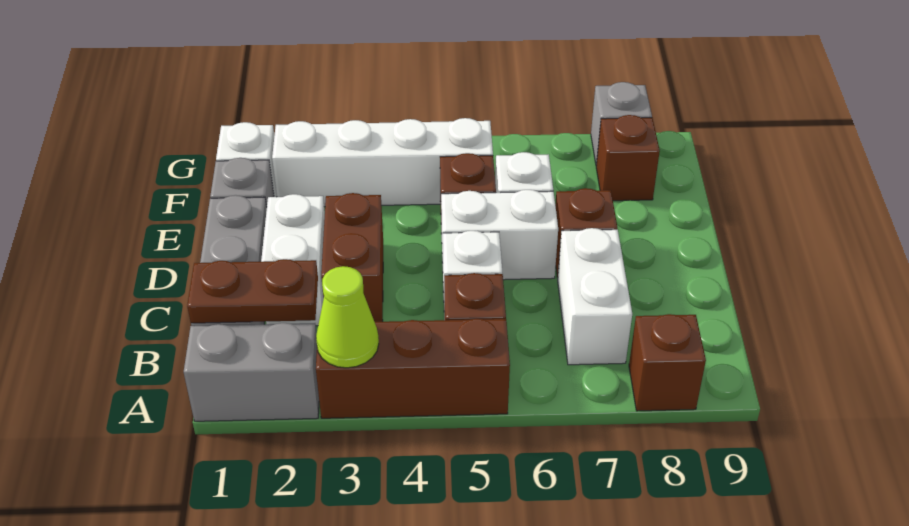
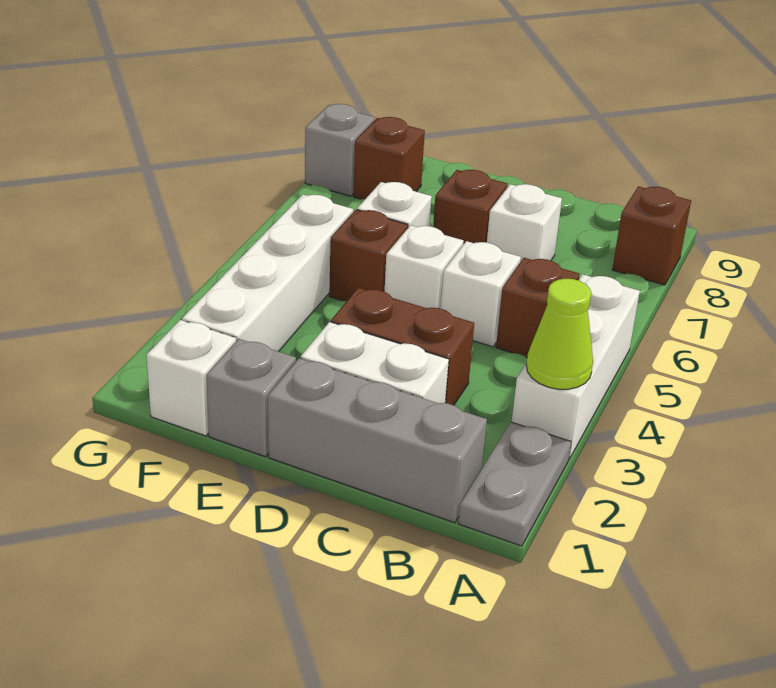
grey brick A1:A2 level 1 -> grey plate A1:A2 level 1
brown brick A3:A5 level 1 -> white brick A3:A5 level 1
brown plate B1:B2 level 2 -> none
white brick B7:C7 level 1 -> white brick C7 level 1
white brick D5:D6 level 1 -> white brick D5 level 1

